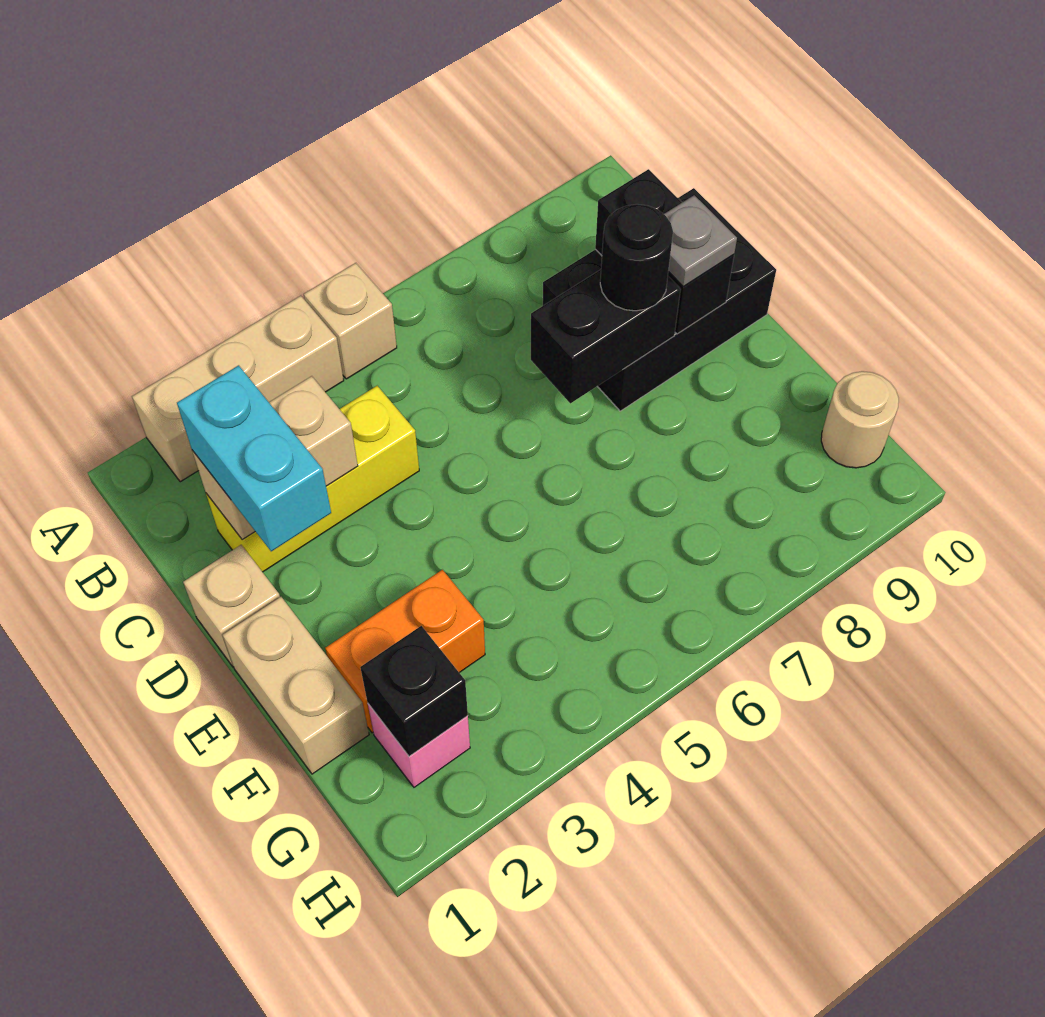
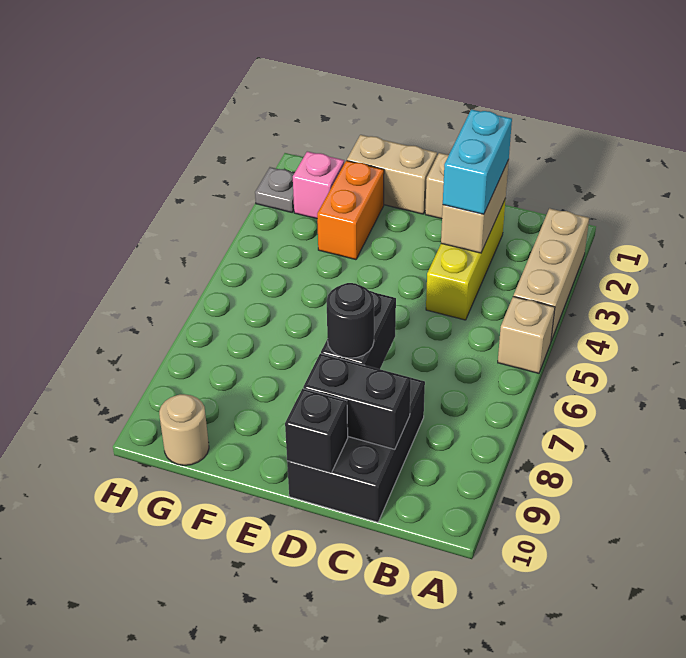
cyan brick C2:D2 level 3 -> cyan brick C2:C3 level 3
grey plate D9 level 3 -> grey plate H2 level 1
black brick G2 level 2 -> black brick D10 level 2

